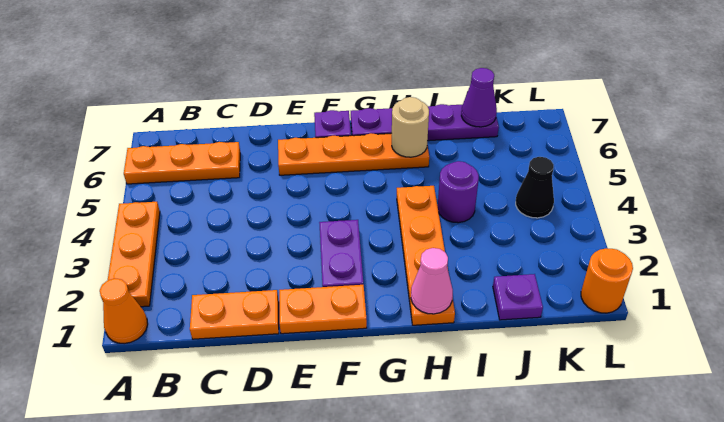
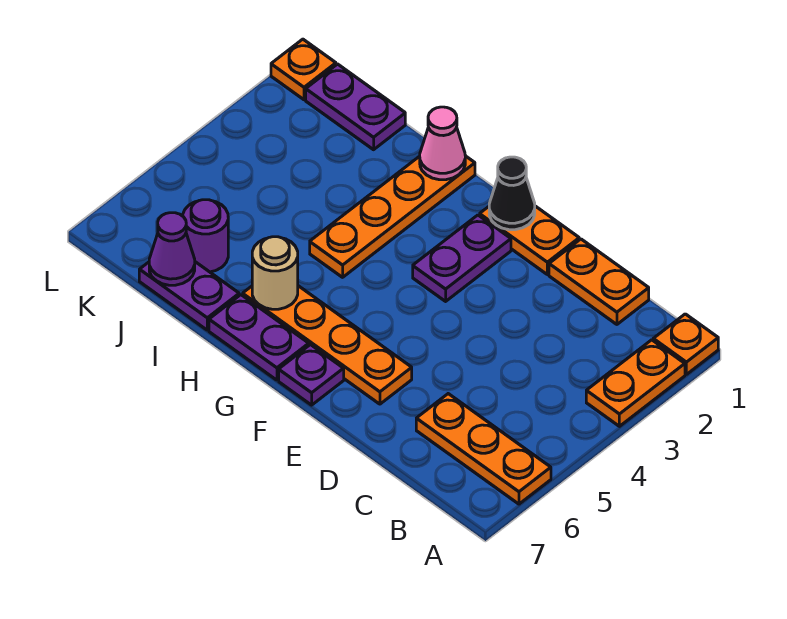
orange cone A1 level 1 -> orange plate A1 level 1
orange plate A2:A4 level 1 -> orange plate A2:A3 level 1
purple round brick I4 level 1 -> purple round brick J6 level 1
purple plate J1 level 1 -> purple plate J1:K1 level 1
black cone K4 level 1 -> black cone F1 level 2
orange round brick L1 level 1 -> orange plate L1 level 1

